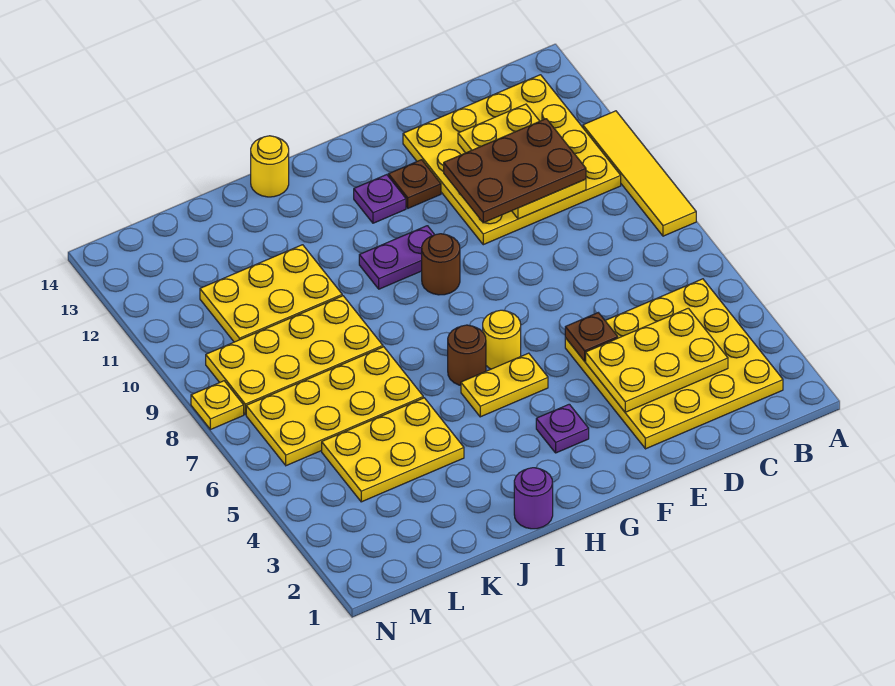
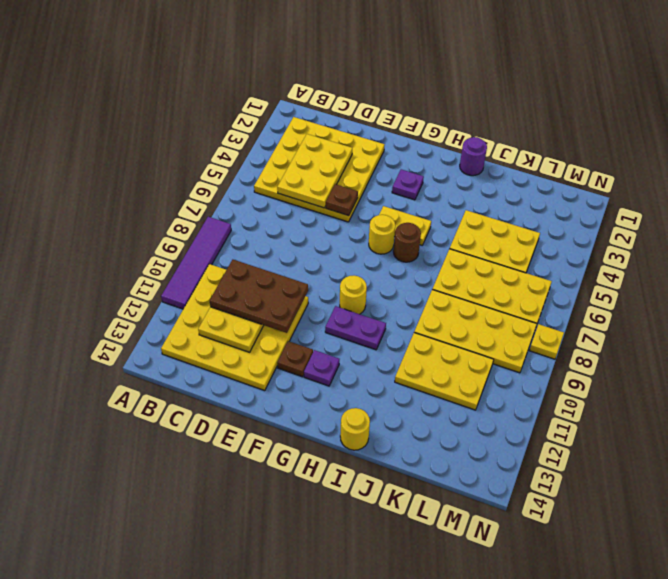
yellow tile A8:A11 level 1 -> purple tile A8:A11 level 1
yellow plate C3:E4 level 2 -> yellow plate C3:D5 level 2
brown round brick G9 level 1 -> yellow round brick G9 level 1

